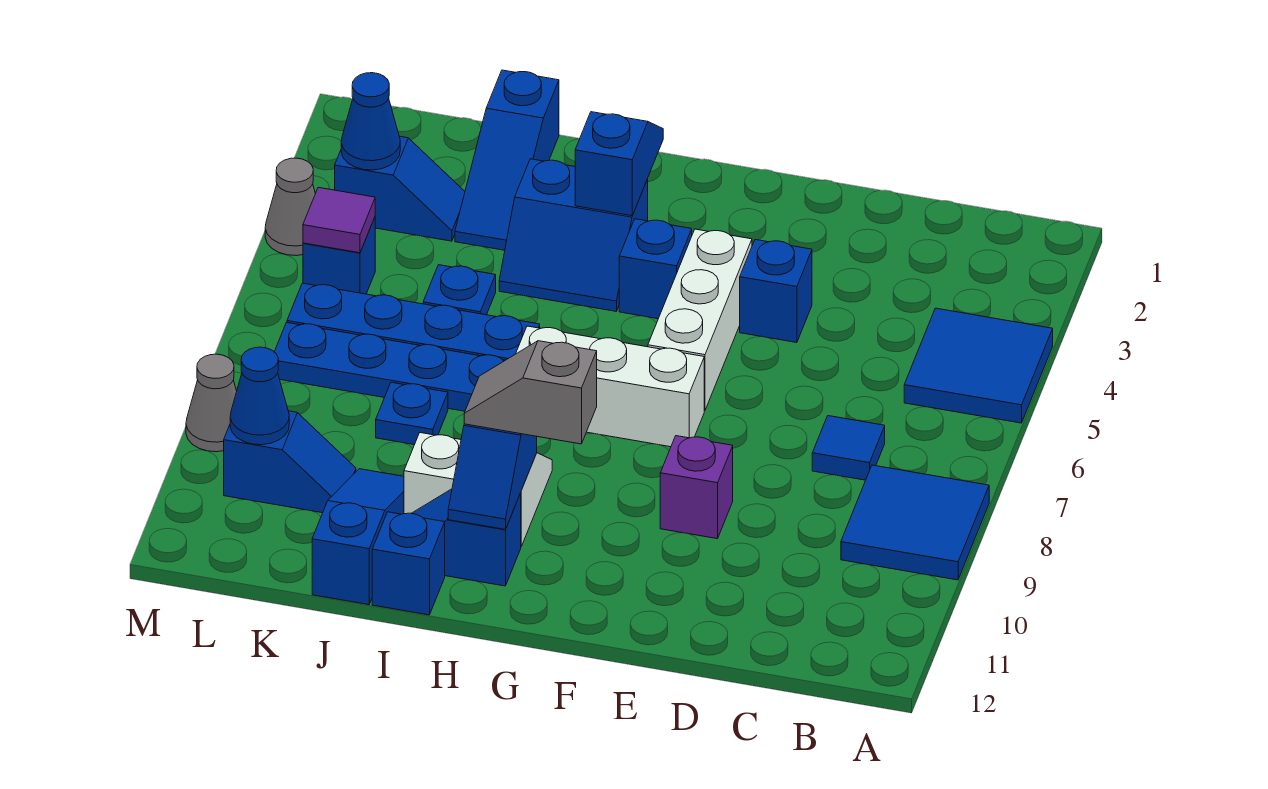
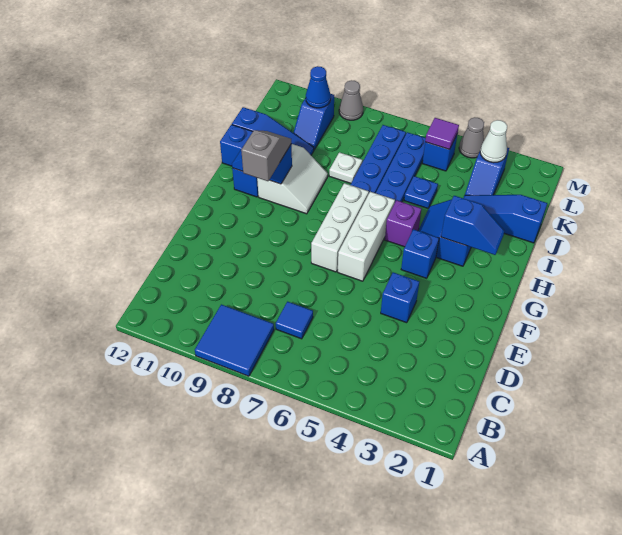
blue tile A4:B5 level 1 -> none
purple brick E9 level 1 -> purple brick H5 level 1
white brick F4:F6 level 1 -> white brick F6:H6 level 1
blue plate J8 level 1 -> white plate J8 level 1
blue cone L3 level 2 -> white cone L3 level 2

